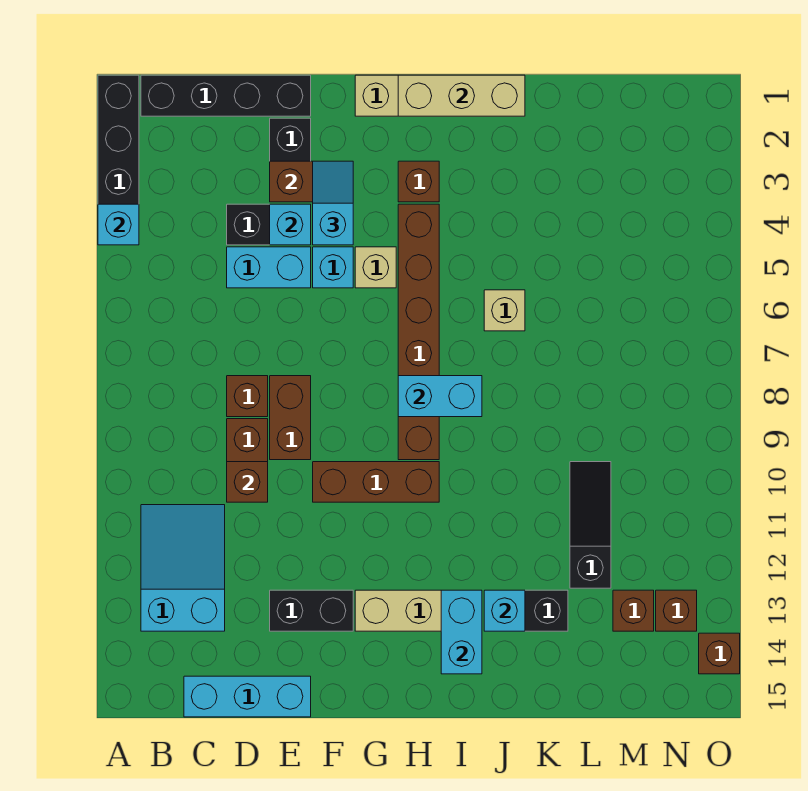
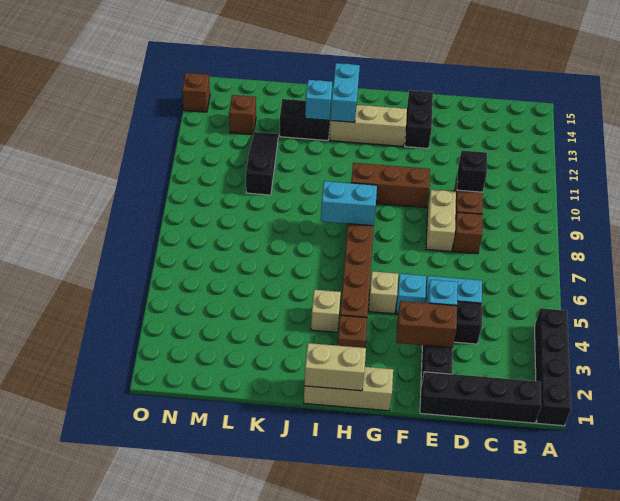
cyan brick A4 level 2 -> none
cyan slope B11:C13 level 1 top 13 -> none
cyan brick C15:E15 level 1 -> none
brown brick D10 level 2 -> black brick D10 level 2
brown brick E8:E9 level 1 -> tan brick E8:E9 level 1
black brick E13:F13 level 1 -> black brick F13:F14 level 1
cyan slope F3:F4 level 3 top 4 -> none
tan brick H1:J1 level 2 -> tan brick H1:I1 level 2
tan brick J6 level 1 -> tan brick I4 level 1
black slope L10:L12 level 1 top 12 -> black slope L10:L12 level 1 top 10
brown brick N13 level 1 -> none

